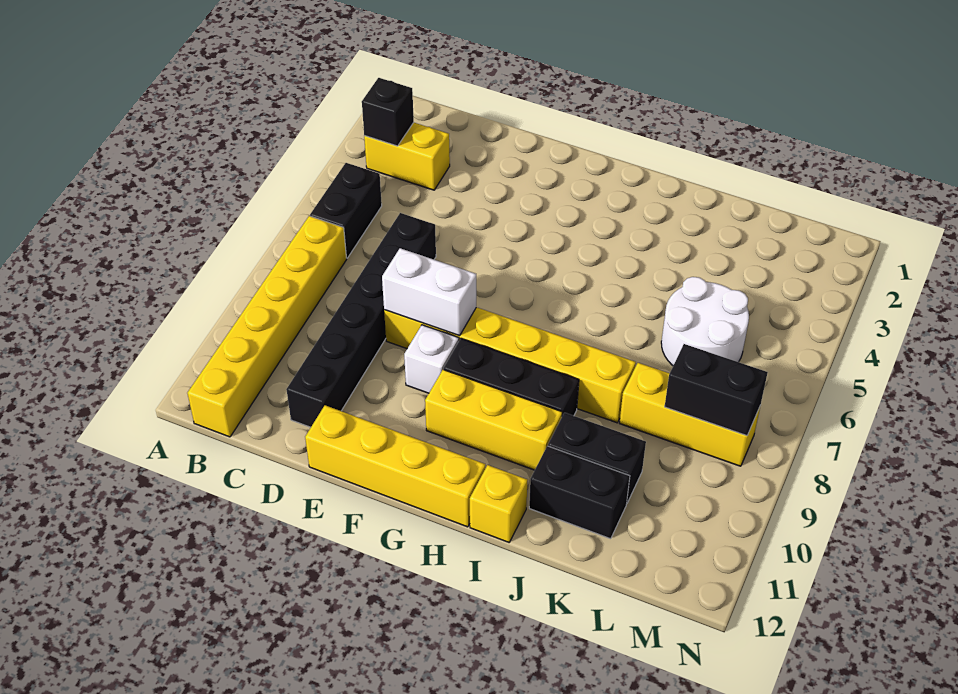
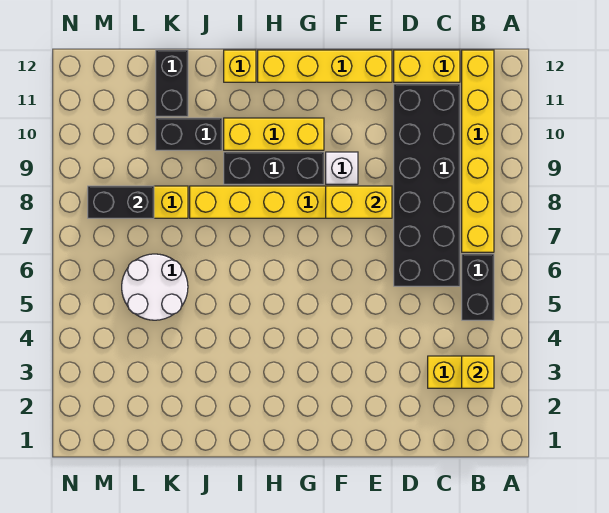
black brick B3 level 2 -> yellow brick B3 level 2
none -> yellow brick C12:D12 level 1
black brick D6:D11 level 1 -> black brick C6:D11 level 1
white brick E8:F8 level 2 -> yellow brick E8:F8 level 2
black brick J11:K11 level 1 -> black brick K11:K12 level 1

